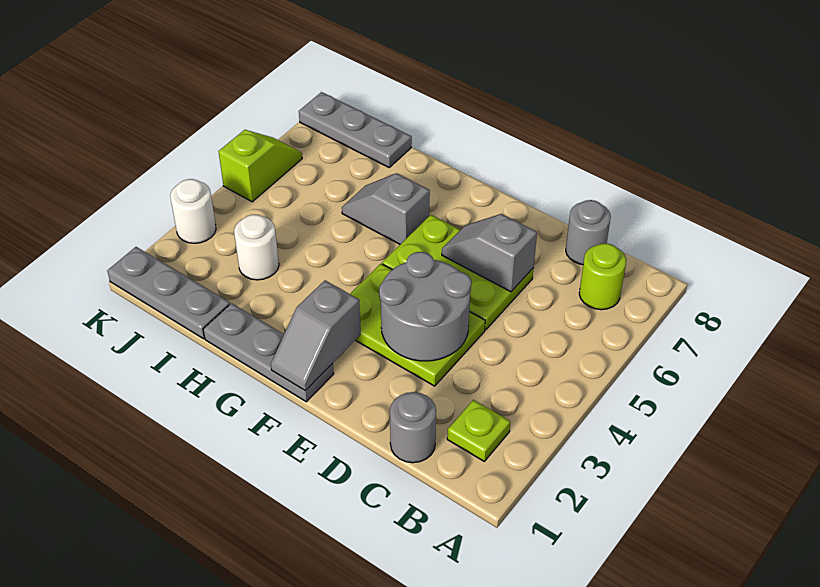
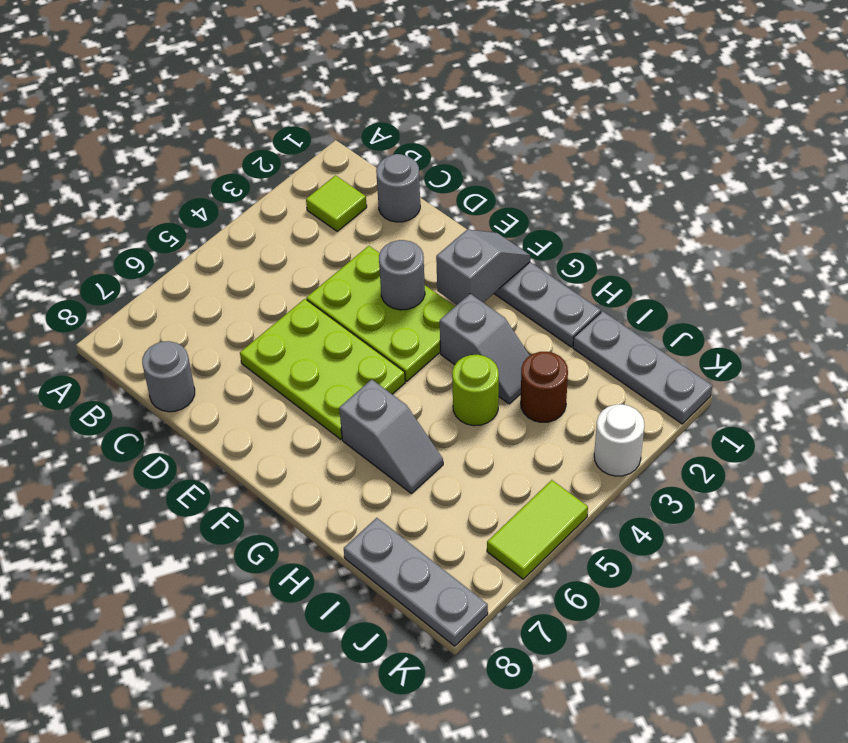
lime plate B2 level 1 -> lime tile B2 level 1
lime round brick B7 level 1 -> lime round brick H4 level 1
grey round brick D3:E4 level 2 -> grey round brick E3 level 2
grey slope D6:E6 level 2 top D -> grey slope G3:H3 level 1 top G
white round brick I3 level 1 -> brown round brick I3 level 1
lime slope K5:K6 level 1 top 5 -> lime tile K5:K6 level 1

